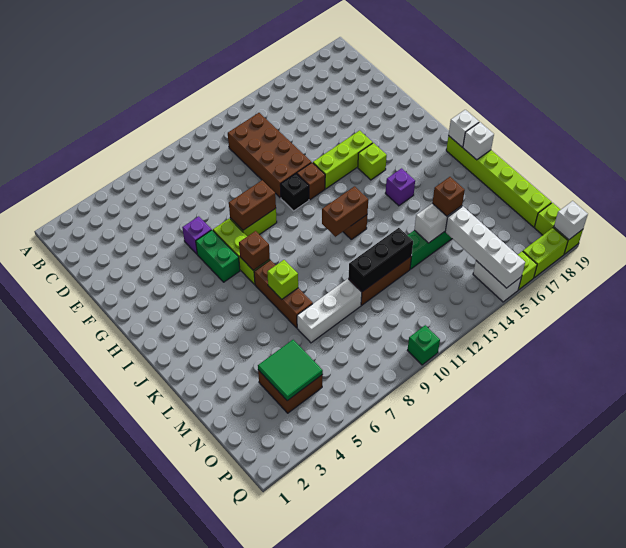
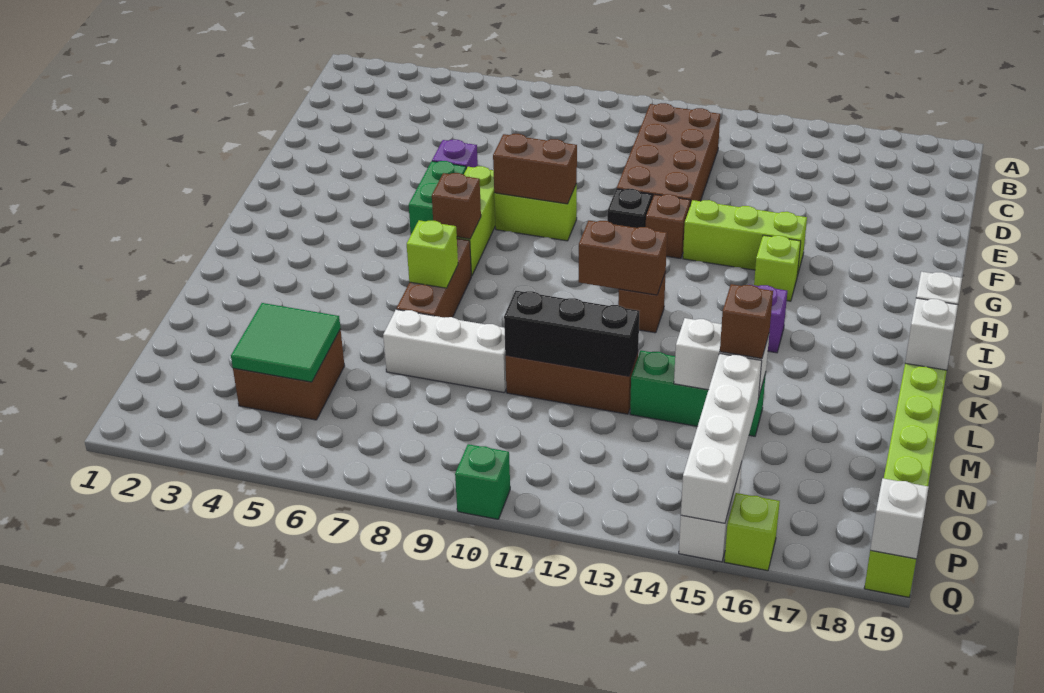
lime brick Q17:Q18 level 1 -> none

